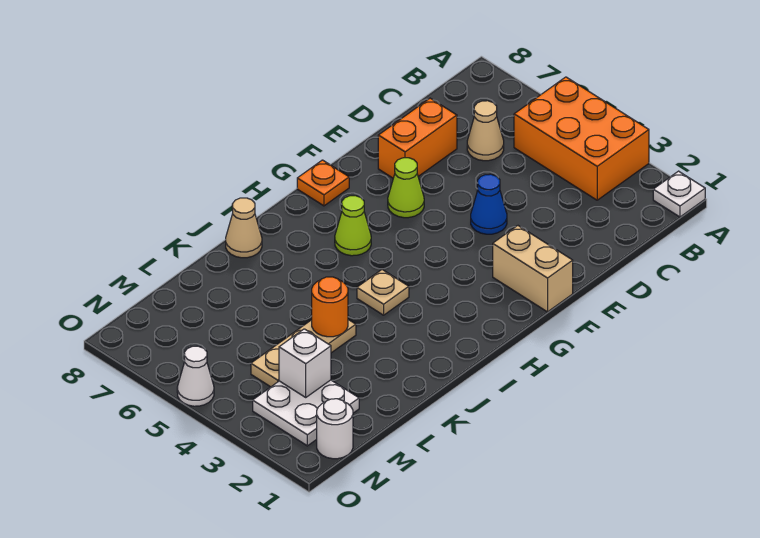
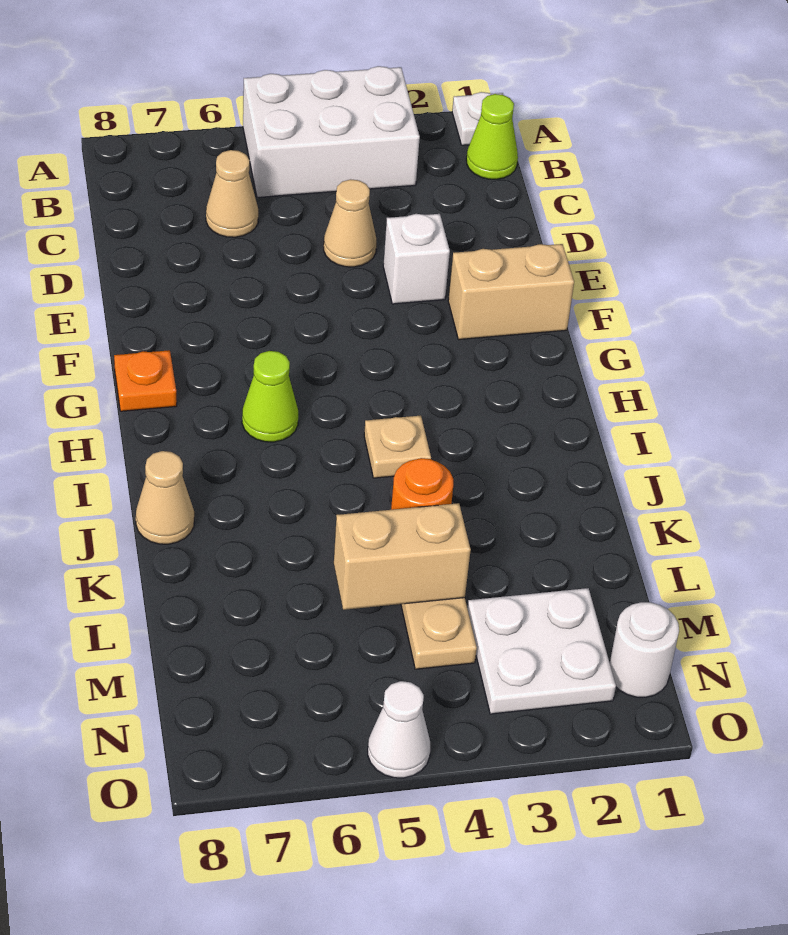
orange brick A3:B5 level 1 -> white brick A3:B5 level 1
none -> tan cone D4 level 1
orange brick D7:E7 level 1 -> none
blue cone E4 level 1 -> none
lime cone F6 level 1 -> lime cone B1 level 1
none -> tan brick L4:L5 level 2
white brick M3 level 2 -> white brick E3 level 1

